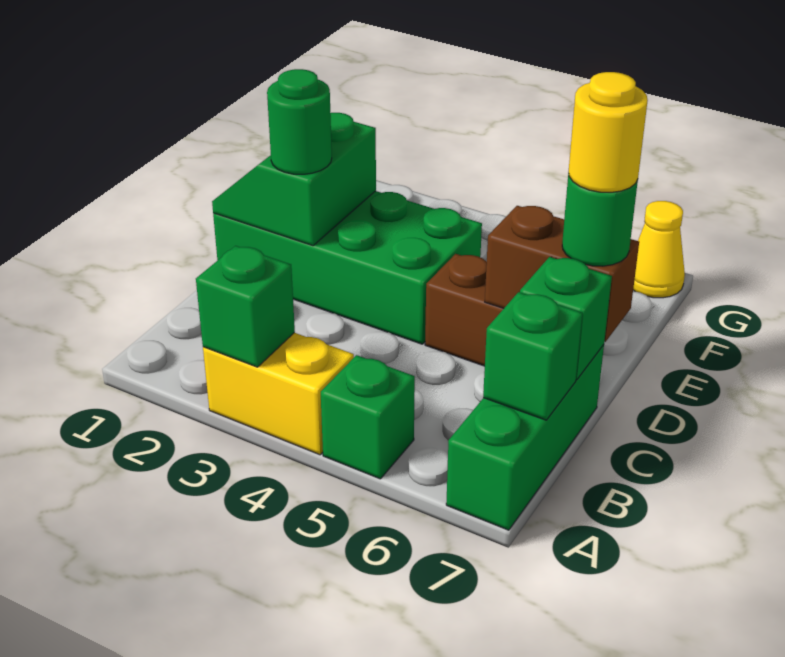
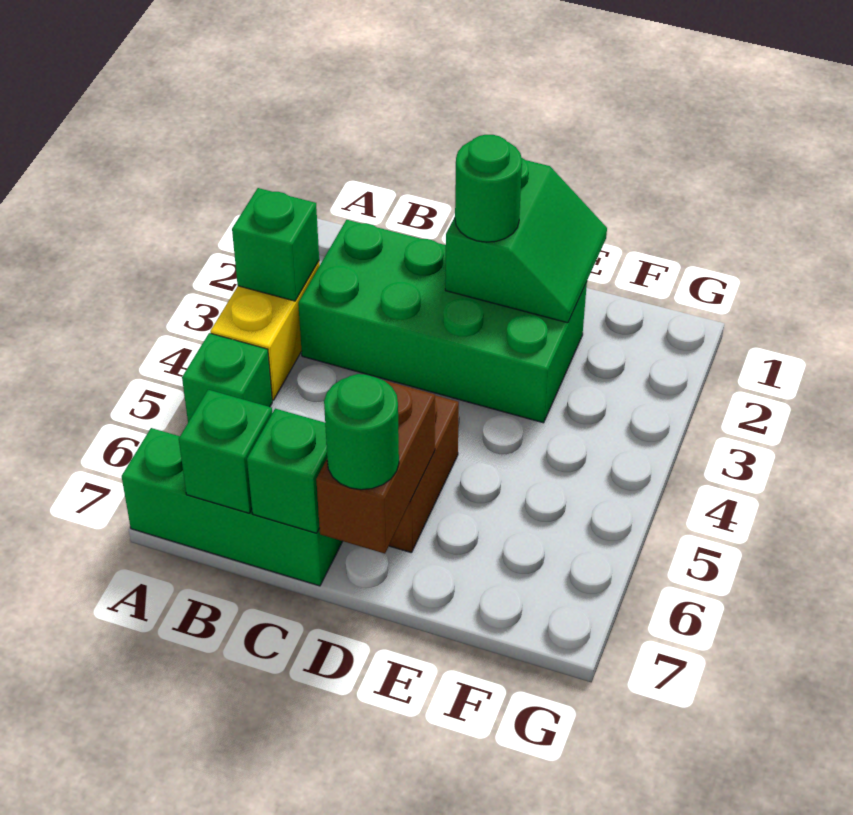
green brick D1:E4 level 1 -> green brick B2:E3 level 1
green slope D1:E2 level 2 top 2 -> green slope D1:E2 level 2 top D
yellow round brick D7 level 4 -> none
yellow cone G7 level 1 -> none

